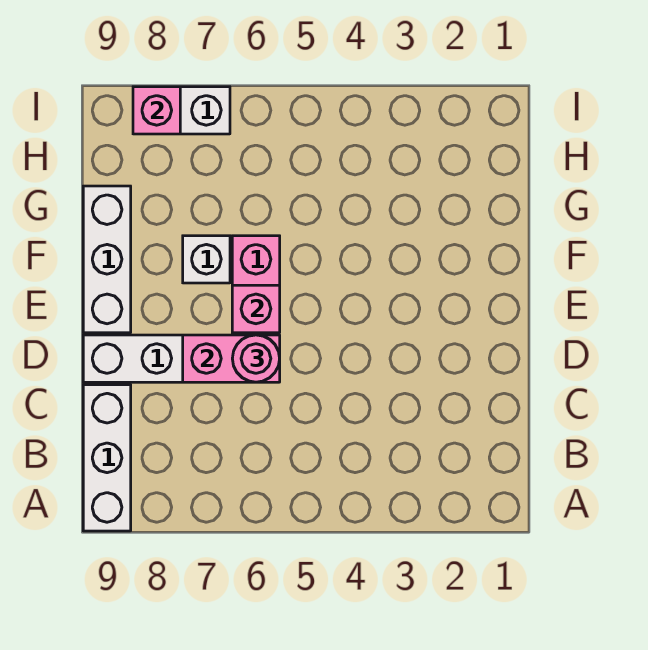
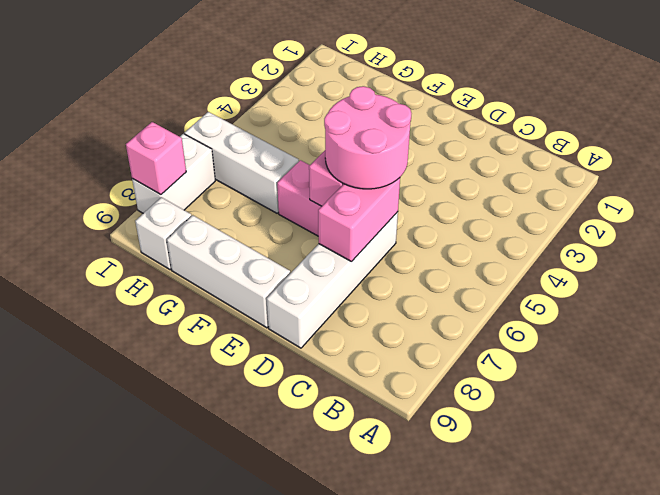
white brick A9:C9 level 1 -> white brick G6:I6 level 1
pink round brick D6 level 3 -> pink round brick D5:E6 level 3
white brick F7 level 1 -> white brick H9 level 1

